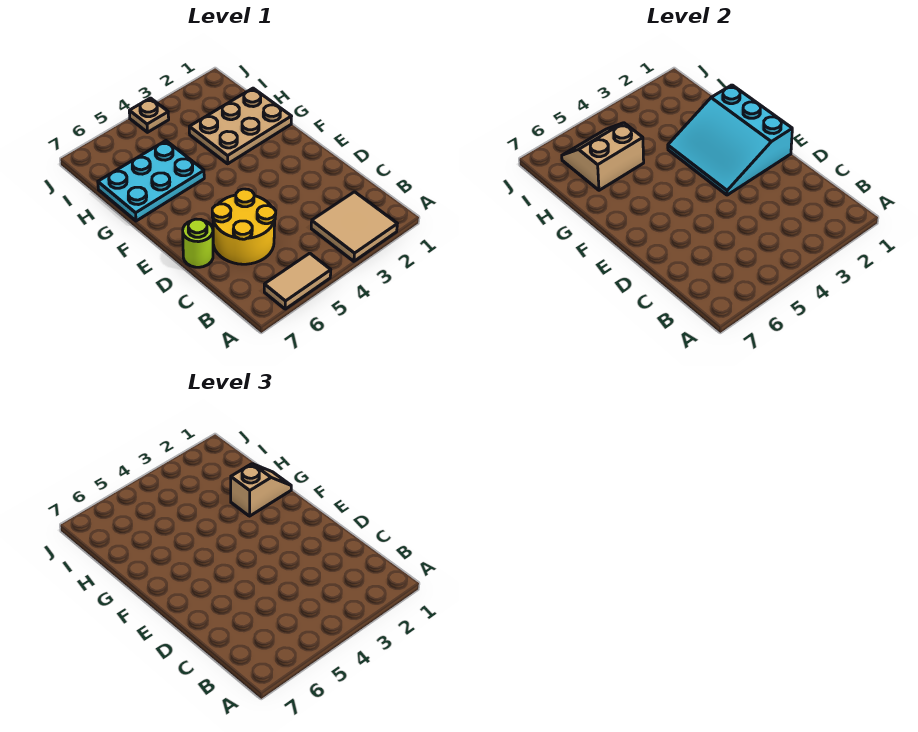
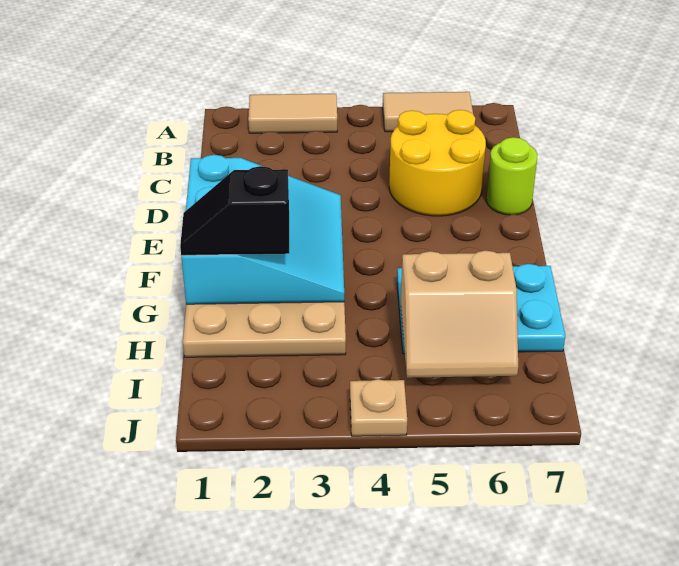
tan tile A2:B3 level 1 -> tan tile A2:A3 level 1
tan slope G1:G2 level 3 top 2 -> black slope G1:G2 level 3 top 2

